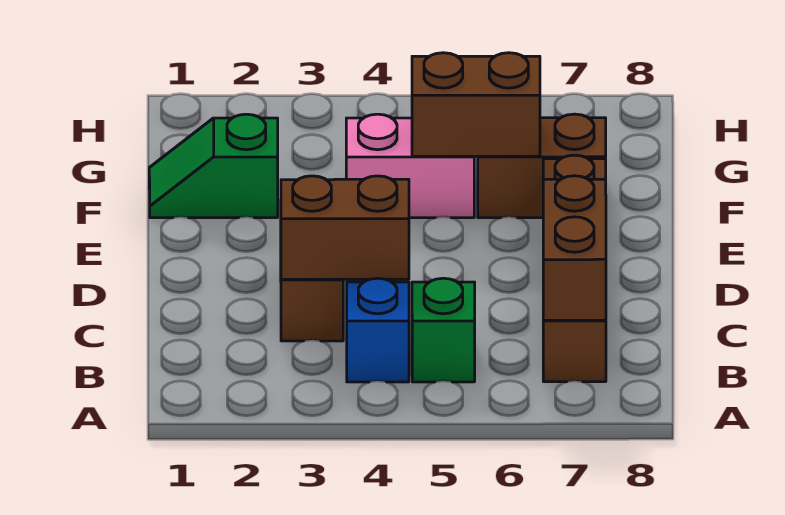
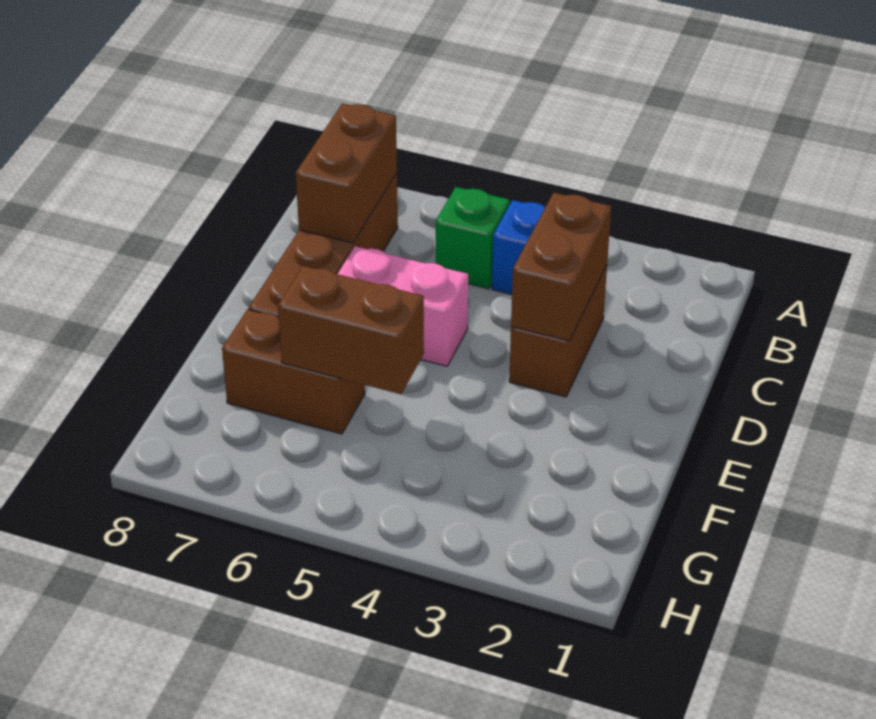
brown brick C3:C4 level 2 -> brown brick C3:D3 level 2
green slope F1:F2 level 1 top 2 -> none
pink brick F4:F5 level 1 -> pink brick D5:D6 level 1

